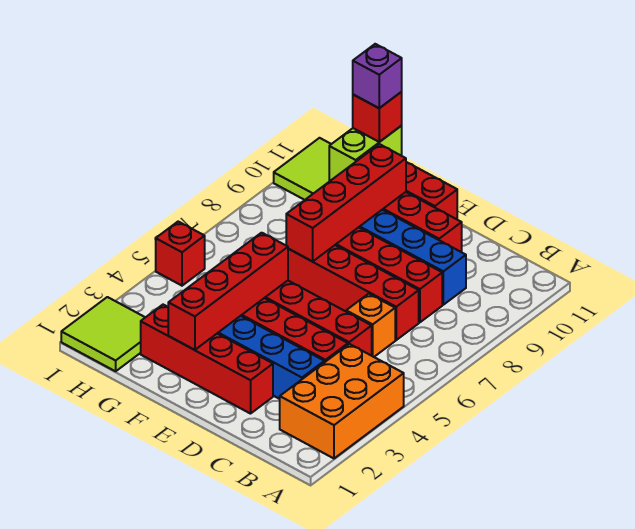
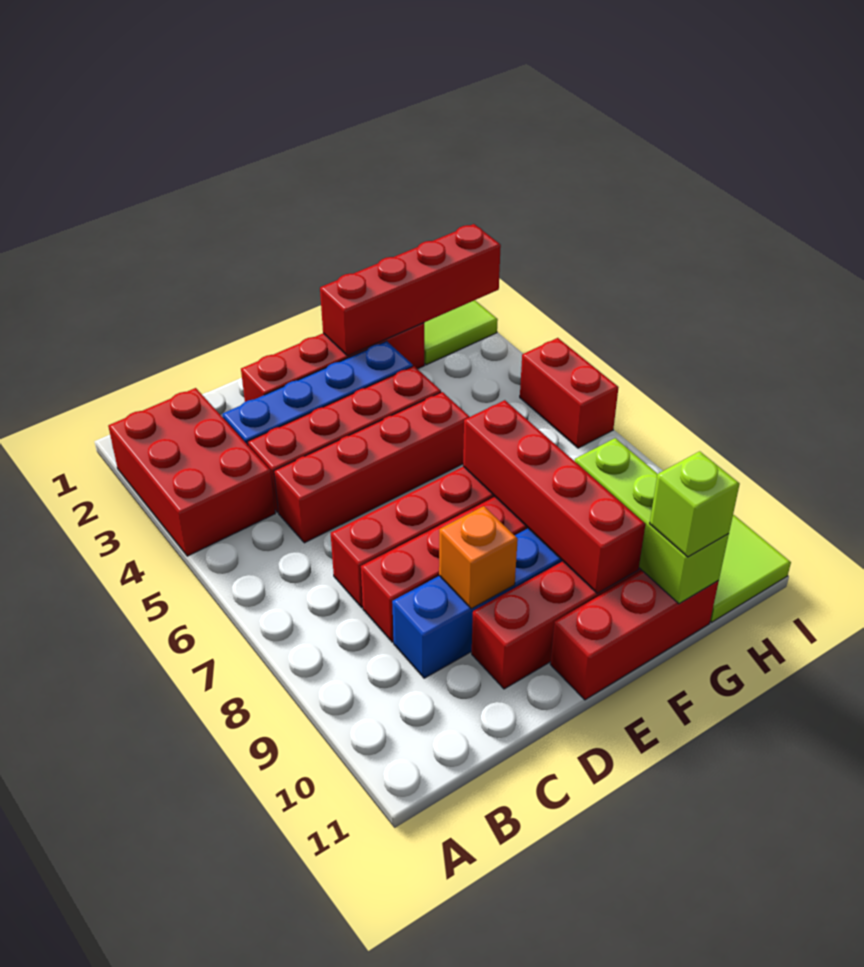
orange brick A2:B4 level 1 -> red brick A2:B4 level 1
orange brick C6 level 1 -> orange brick D9 level 2
red brick F2:F5 level 2 -> red brick F2:I2 level 2
lime brick G10:G11 level 2 -> lime brick G9:G11 level 2
red brick G11 level 3 -> lime brick G11 level 3
purple brick G11 level 4 -> none
red brick I5 level 1 -> red brick I5:I6 level 1

